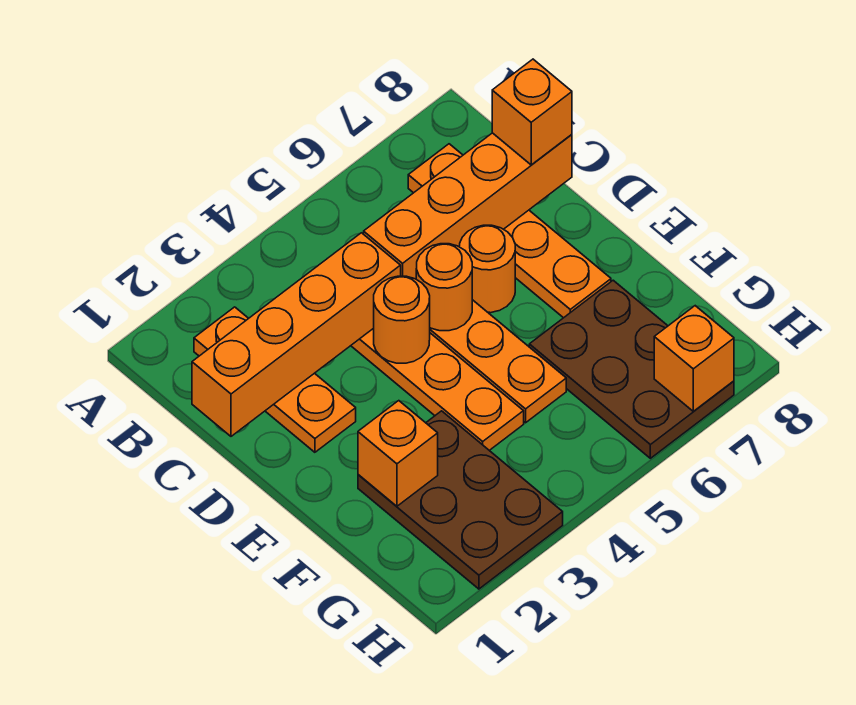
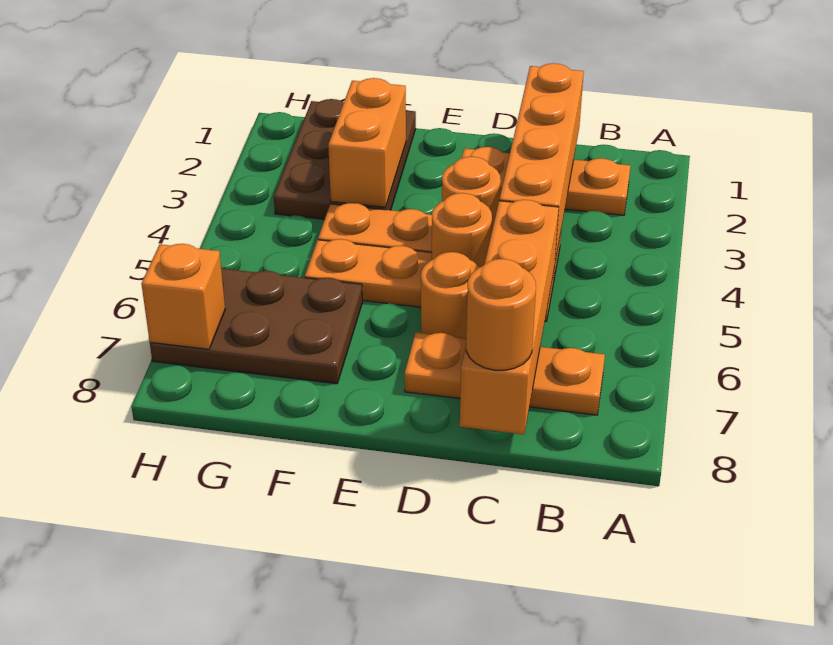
orange plate B7:E7 level 1 -> orange plate B7:D7 level 1
orange brick C8 level 3 -> orange round brick C8 level 3
brown plate F2:H3 level 1 -> brown plate F1:G3 level 1
orange brick F2 level 2 -> orange brick F2:F3 level 2

